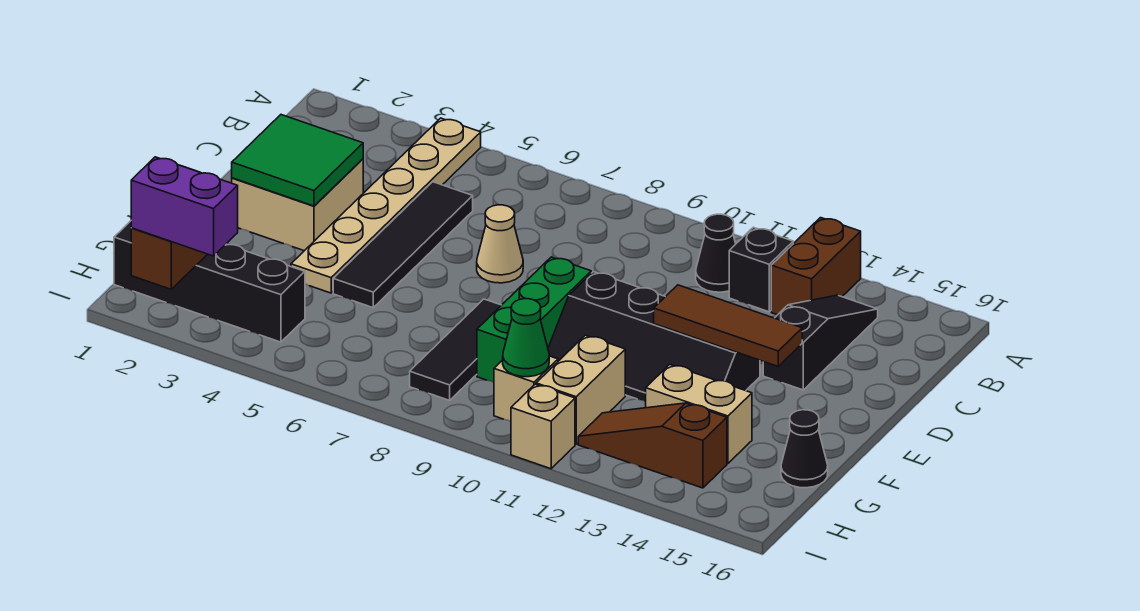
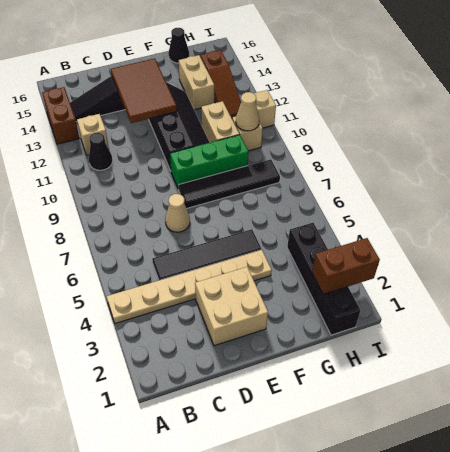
brown brick A13:B13 level 1 -> brown brick A13:A14 level 1
black brick B12 level 1 -> tan brick B12 level 1
green tile D2:E3 level 2 -> none
brown tile E12:E14 level 2 -> brown tile D12:E14 level 2
black tile F8:H8 level 1 -> black tile E8:H8 level 1
tan brick G11:H11 level 1 -> tan brick G10:G11 level 1
green cone H10 level 2 -> tan cone H10 level 2
purple brick I2:I3 level 3 -> none

